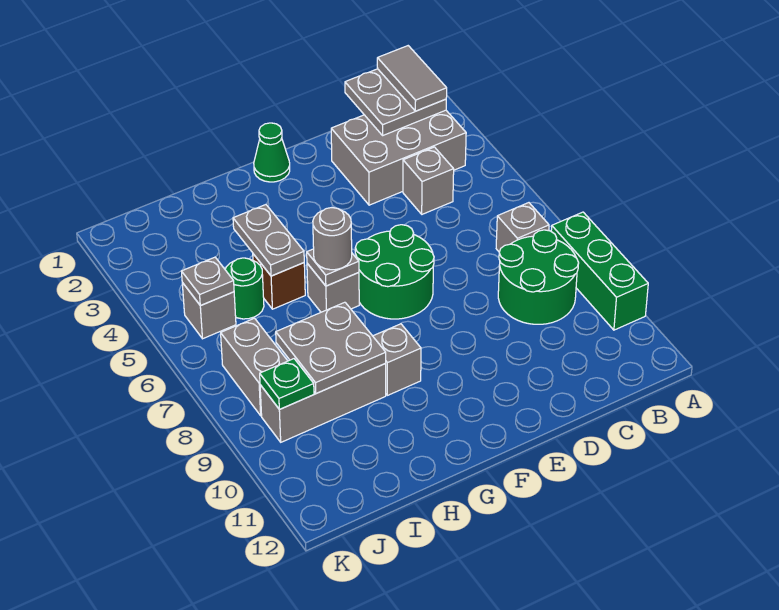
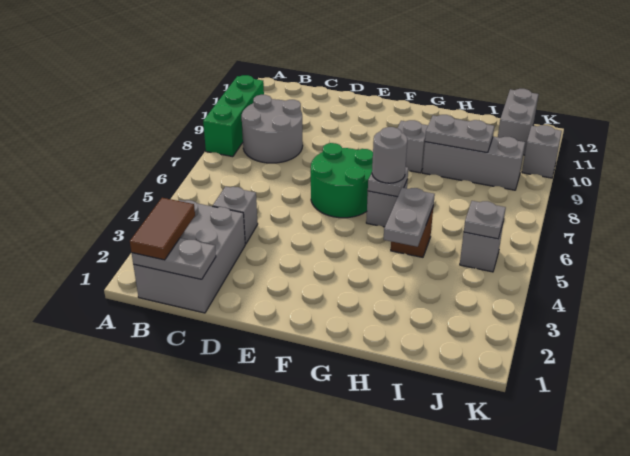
grey plate B1:C2 level 2 -> grey plate B1:C1 level 2
grey tile B1:B2 level 3 -> brown tile B1:B2 level 3
grey brick B2:D3 level 1 -> grey brick B1:C3 level 1
grey brick B7 level 1 -> grey brick K10 level 1
green round brick B8:C9 level 1 -> grey round brick B8:C9 level 1
green cone F1 level 1 -> none
grey plate H8:I9 level 2 -> grey plate H9:I9 level 2
green round brick I5 level 1 -> none
grey brick J7:J8 level 1 -> grey brick J11:J12 level 1
green plate J9 level 2 -> none

